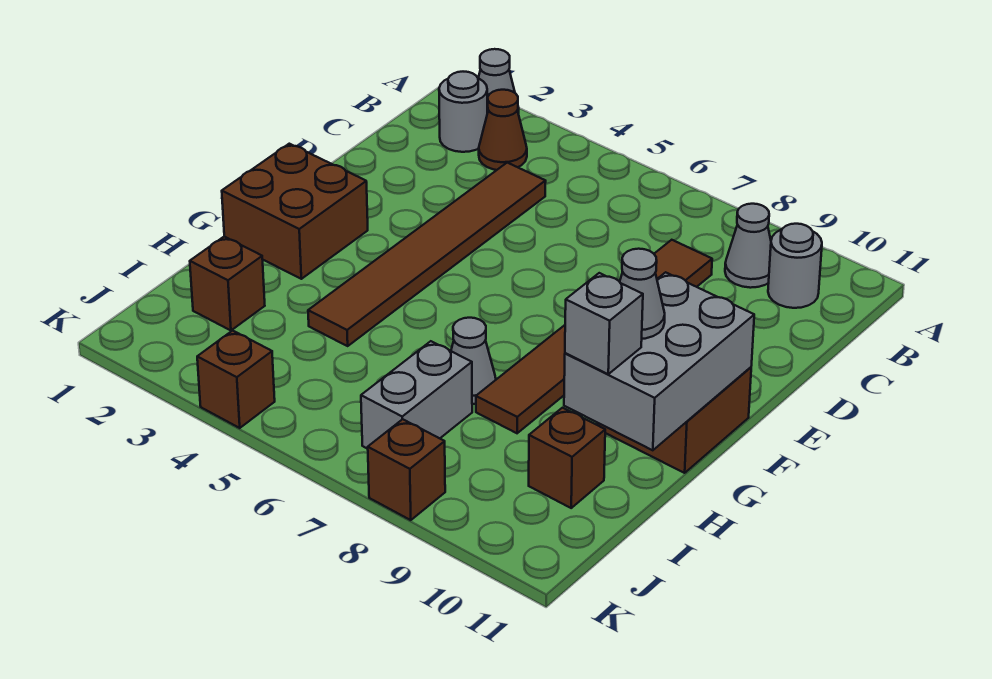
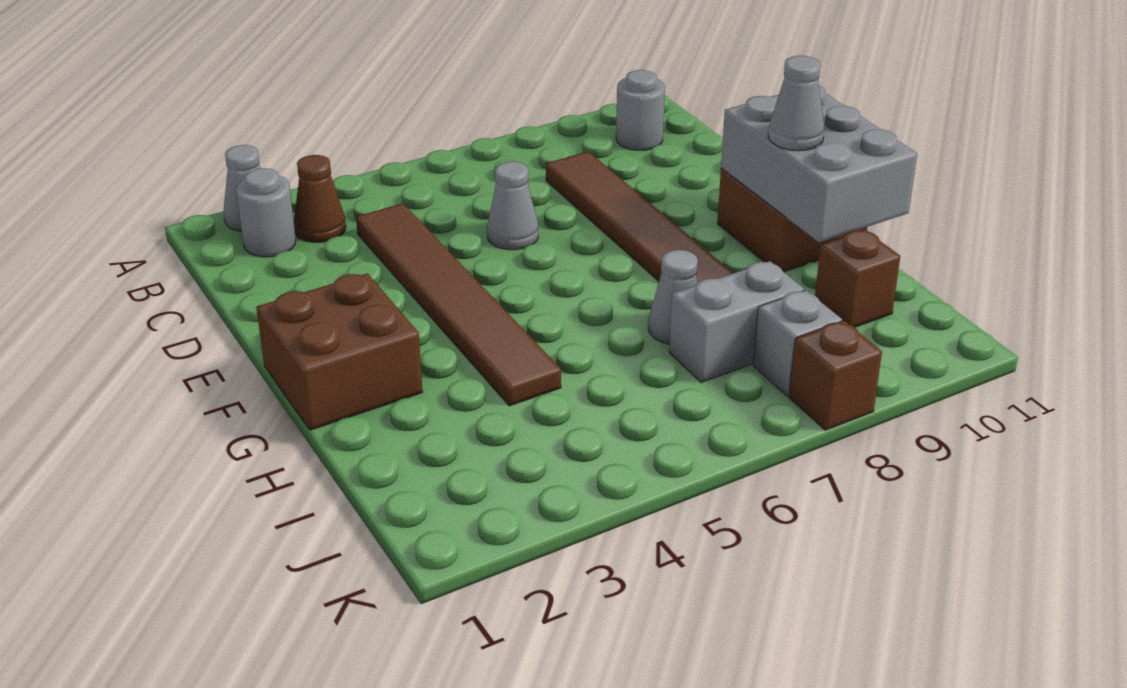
grey cone B9 level 1 -> grey cone D6 level 1
grey brick H10 level 3 -> grey brick J8 level 1
brown brick I2 level 1 -> none
grey brick I7:J7 level 1 -> grey brick I7:I8 level 1
brown brick K4 level 1 -> none

